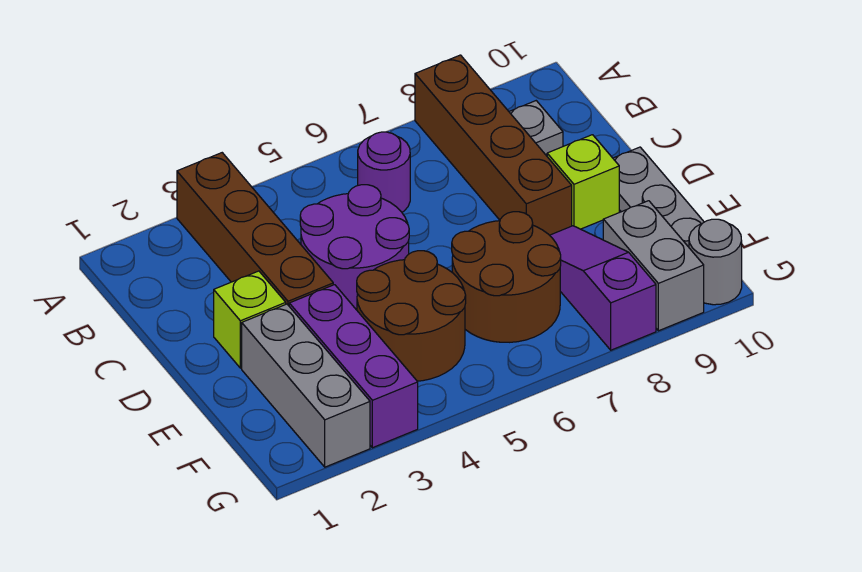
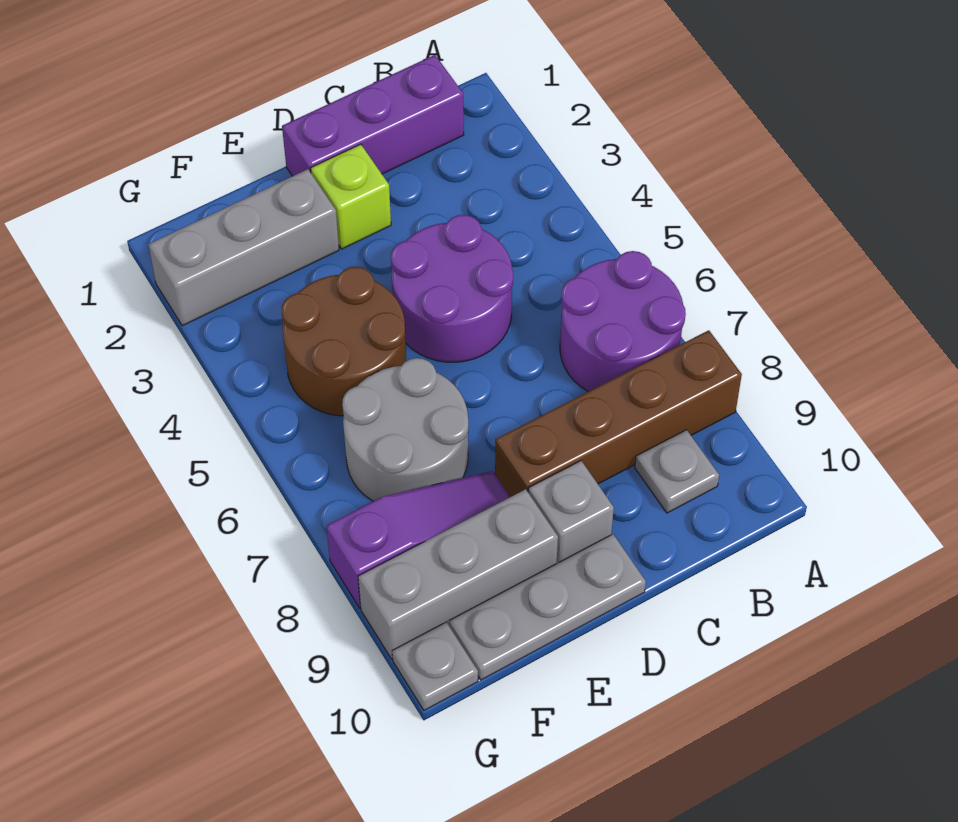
brown brick A3:D3 level 1 -> none
purple round brick B6 level 1 -> purple round brick A6:B7 level 1
lime brick D9 level 1 -> grey brick D9 level 1
purple brick E3:G3 level 1 -> purple brick B1:D1 level 1
brown round brick E6:F7 level 1 -> grey round brick E6:F7 level 1
grey brick F9:G9 level 1 -> grey brick E9:G9 level 1
grey round brick G10 level 1 -> grey plate G10 level 1

